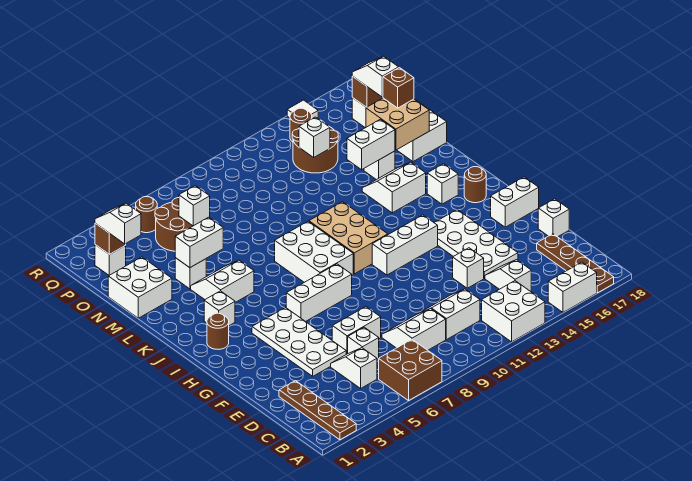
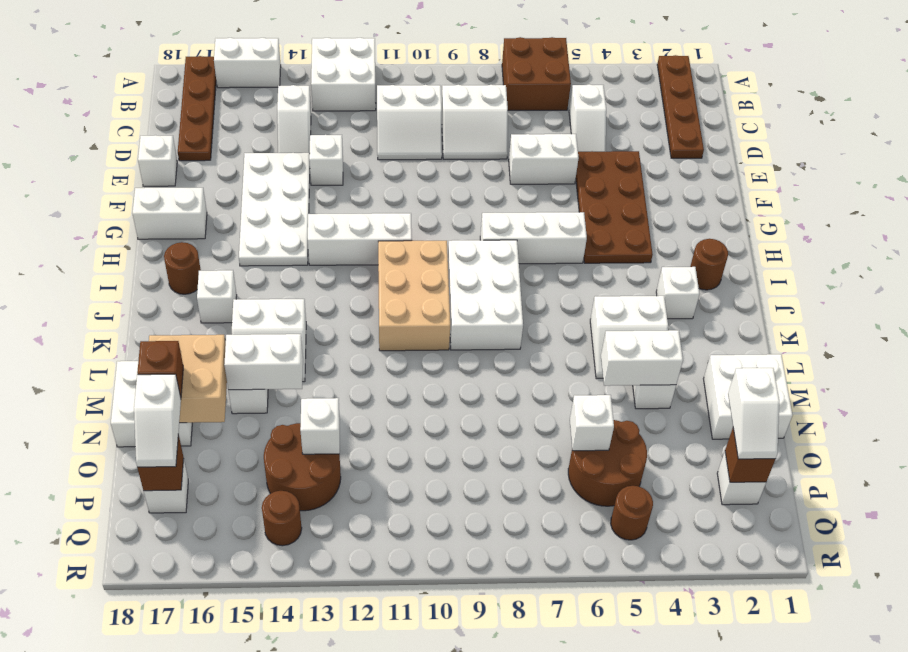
white brick D6 level 1 -> none
white plate E4:H5 level 1 -> brown plate E4:H5 level 1
white tile R15 level 1 -> none

